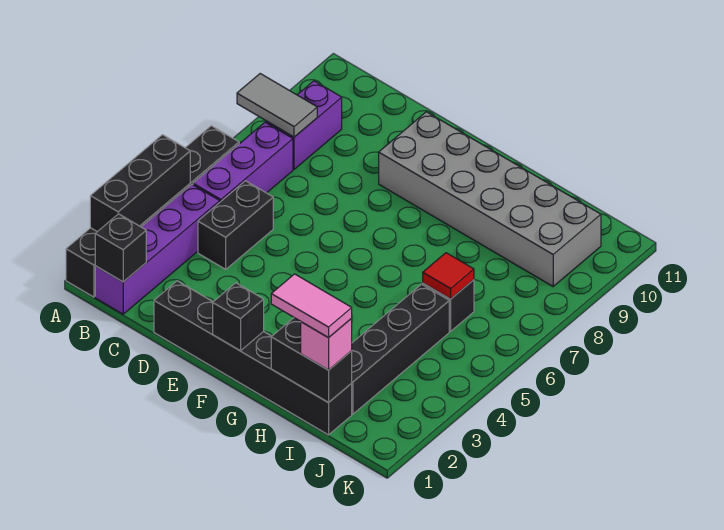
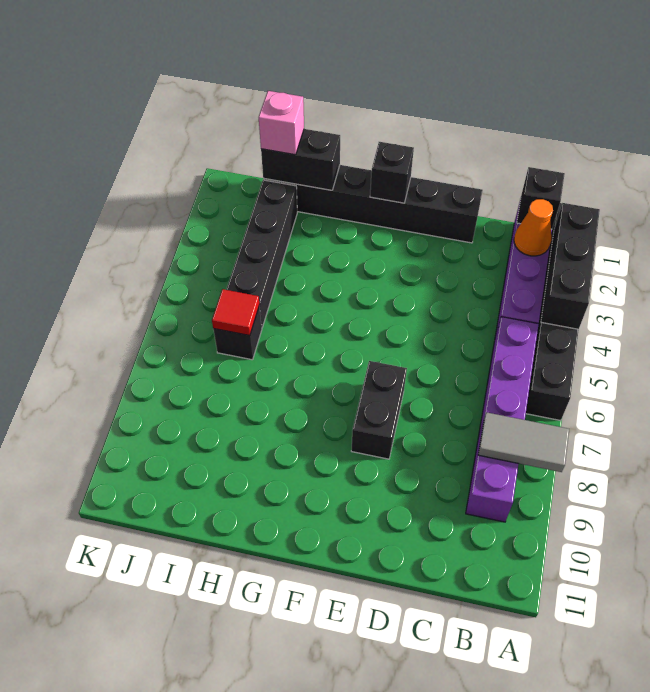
none -> orange cone B2 level 2
black brick C4:C5 level 1 -> black brick E7:E8 level 1
grey brick E9:J10 level 1 -> none
pink tile H1:I1 level 4 -> none

